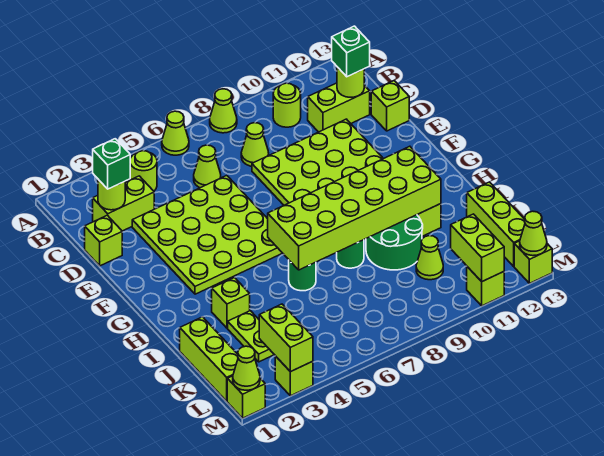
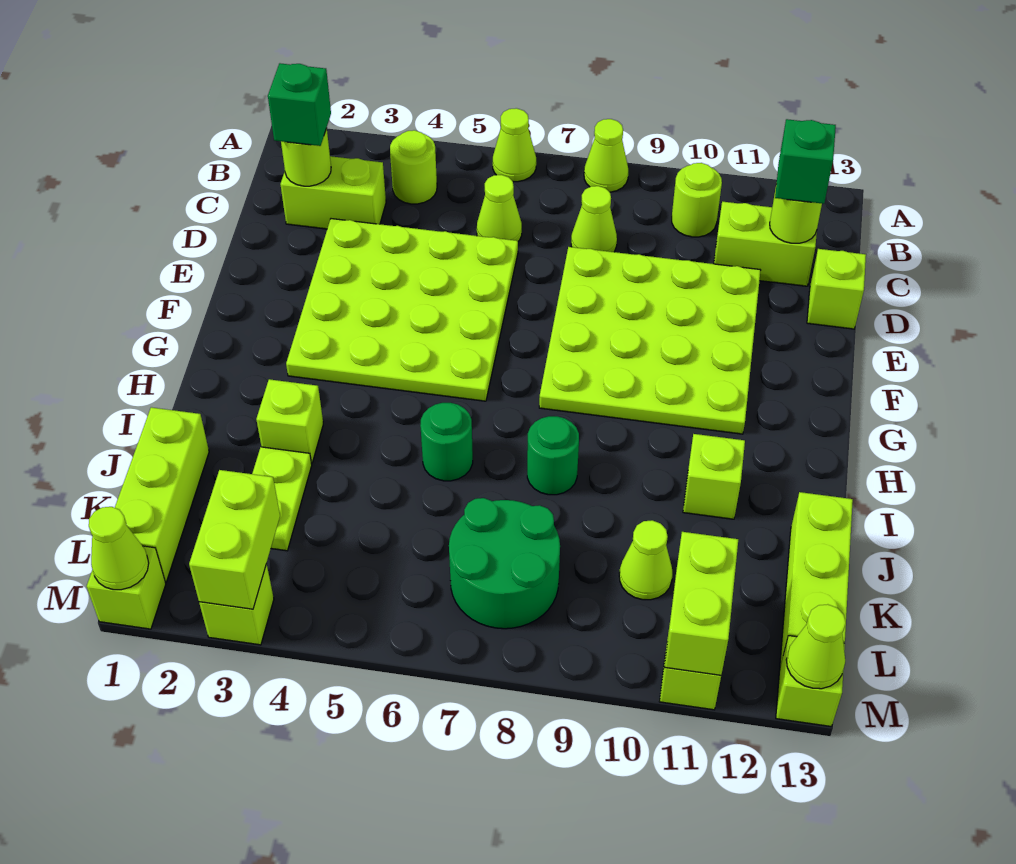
lime brick D1 level 1 -> none
lime brick H6:I11 level 2 -> none
green round brick I9:J10 level 1 -> green round brick K7:L8 level 1

